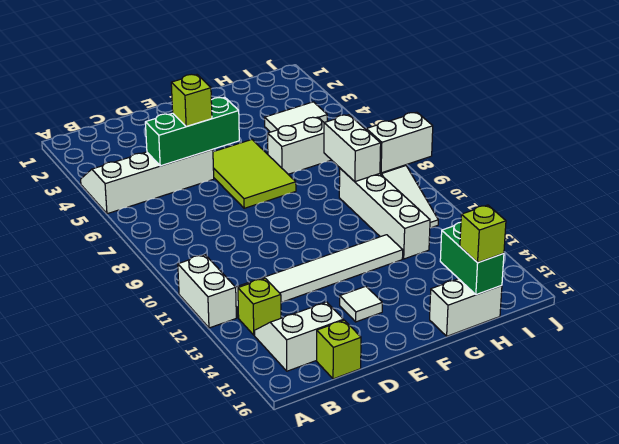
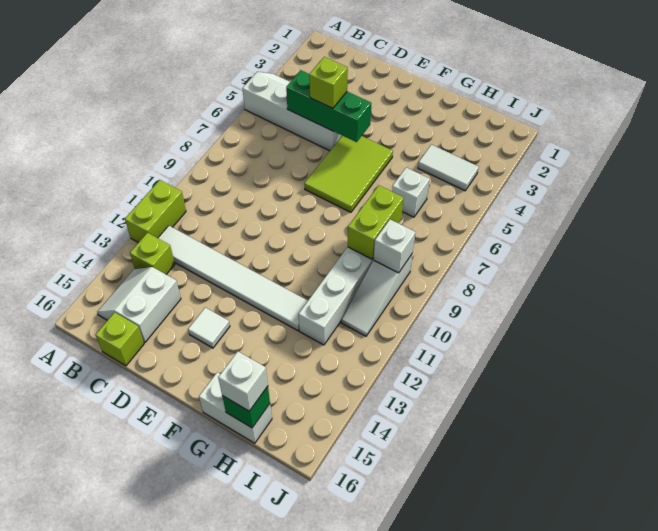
white brick A11:A12 level 1 -> lime brick A11:A12 level 1
white slope B14:C15 level 1 top 15 -> white slope B14:C15 level 1 top C
white brick G6:H6 level 1 -> white brick H6 level 1
white brick H8:H9 level 2 -> lime brick H8:H9 level 2
green brick H15:H16 level 2 -> green brick H16 level 2
lime brick H16 level 3 -> white brick H16 level 3
white brick I9:J9 level 2 -> white brick I9 level 2

